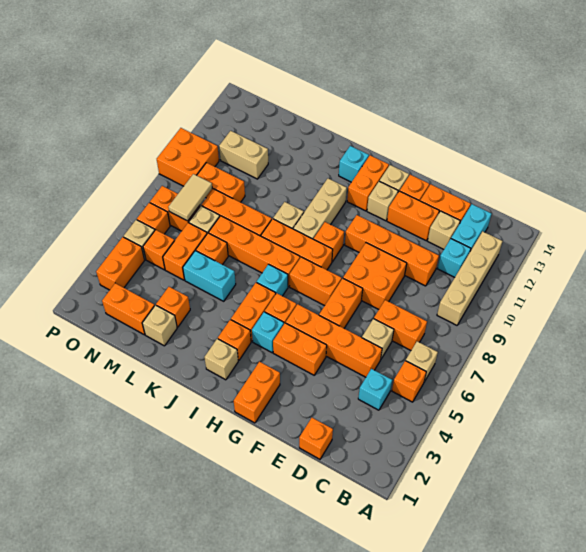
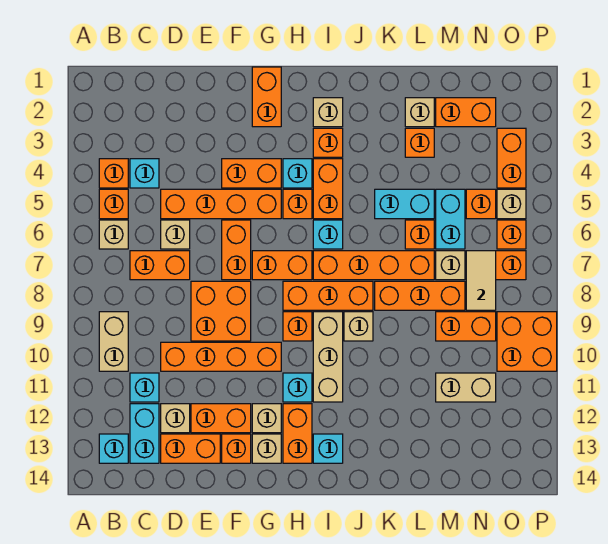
tan brick B9:B12 level 1 -> tan brick B9:B10 level 1
none -> cyan brick B13 level 1
orange brick D1 level 1 -> orange brick B4 level 1
none -> cyan brick H11 level 1
orange brick M5:M6 level 1 -> cyan brick M5:M6 level 1

